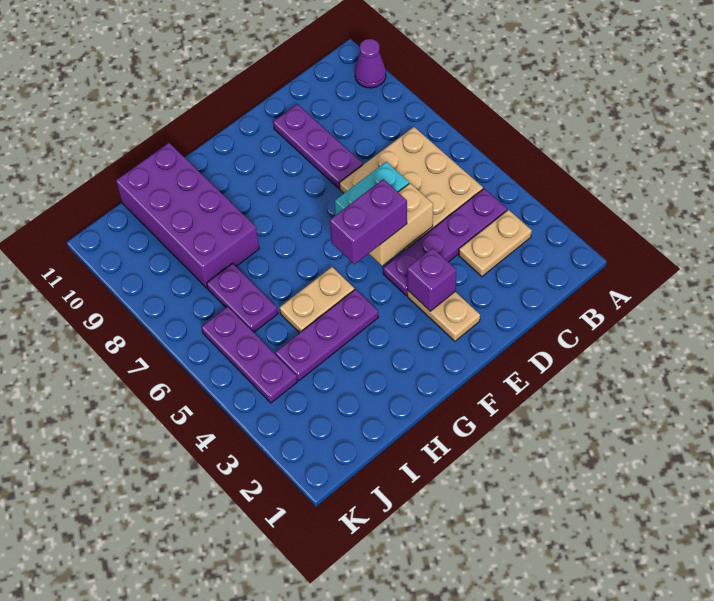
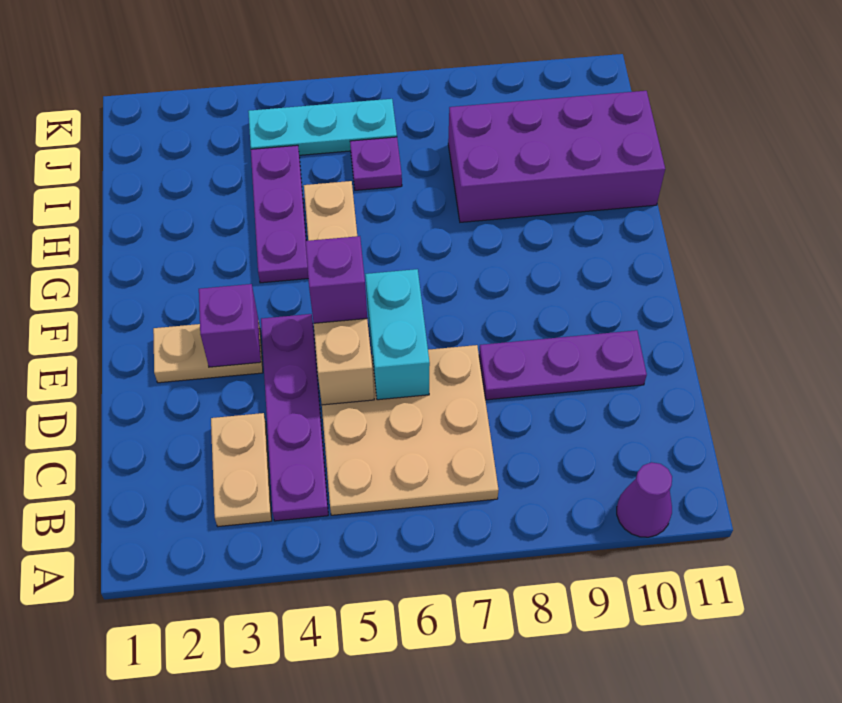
purple brick E5:F5 level 3 -> purple brick E5 level 3
purple plate I6:I7 level 1 -> purple plate I6 level 1
purple plate J4:J6 level 1 -> cyan plate J4:J6 level 1

